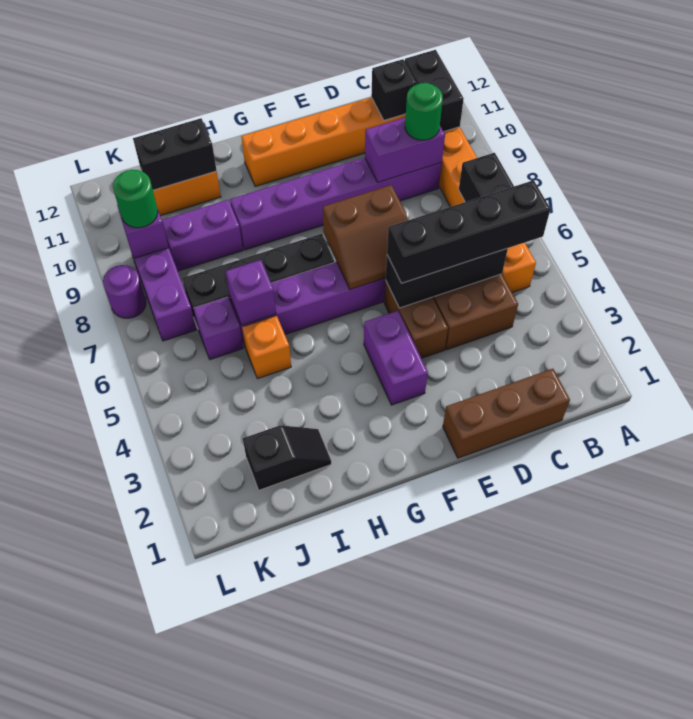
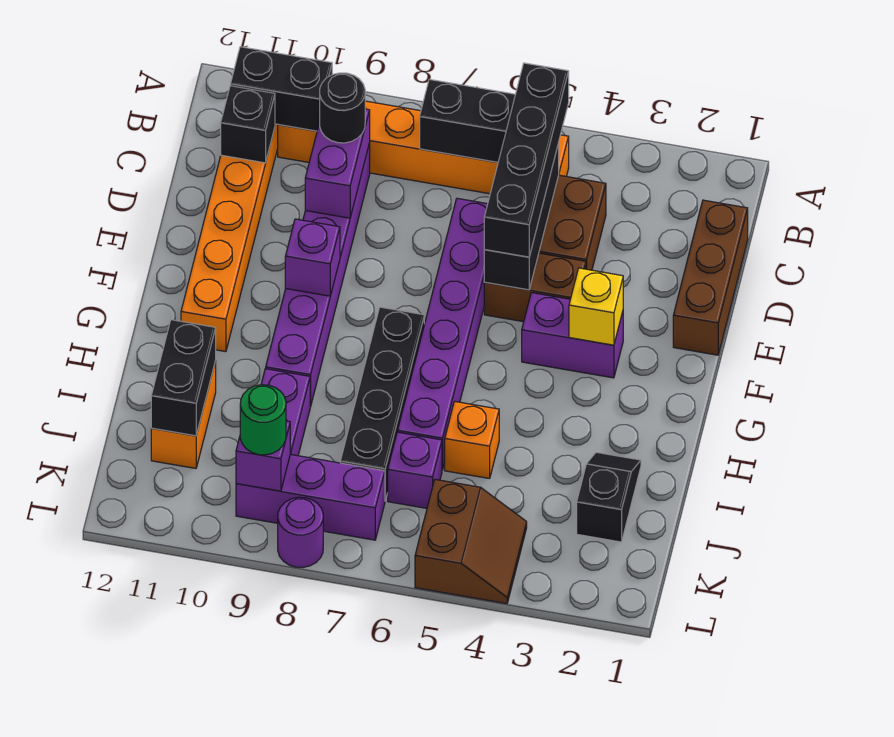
green round brick C9 level 3 -> black round brick C9 level 3
brown slope E6:F7 level 2 top 7 -> brown slope K4:L5 level 1 top 5
none -> yellow brick F3 level 2
purple brick I6 level 2 -> purple brick F9 level 2

